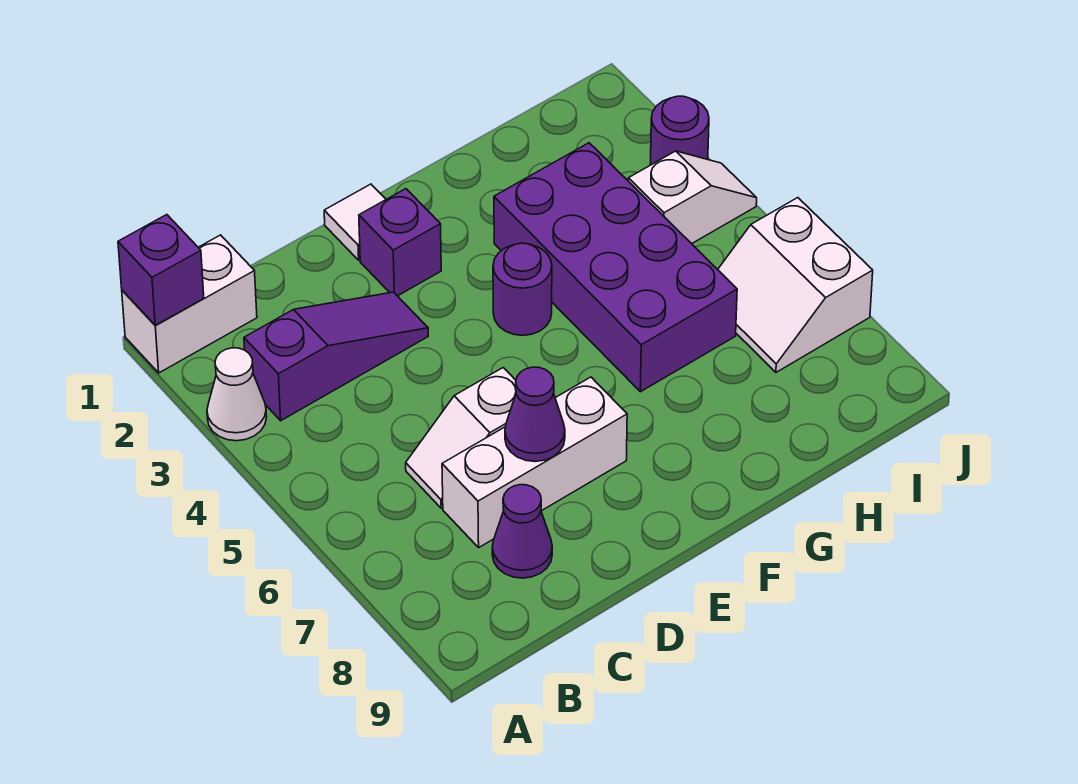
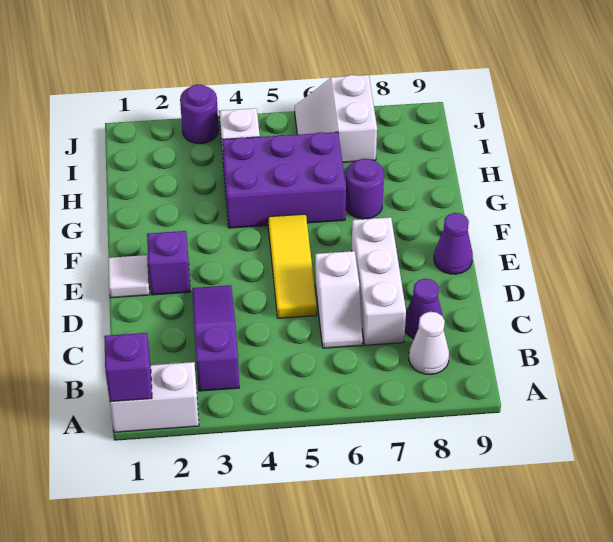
white brick A1:B1 level 1 -> white brick A1:A2 level 1
white cone A3 level 1 -> white cone B8 level 1
none -> yellow tile D5:F5 level 1
purple cone D7 level 2 -> purple cone E9 level 1
purple round brick F4 level 1 -> purple round brick G7 level 1
purple brick G3:H6 level 1 -> purple brick G4:H6 level 1
white slope I6:J7 level 1 top J -> white slope I6:J7 level 1 top 7

